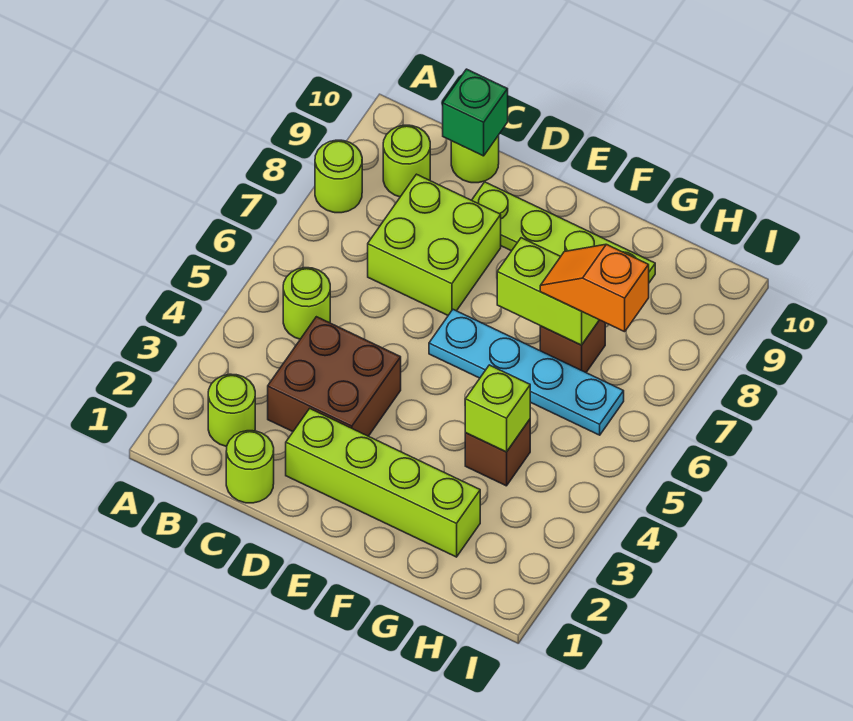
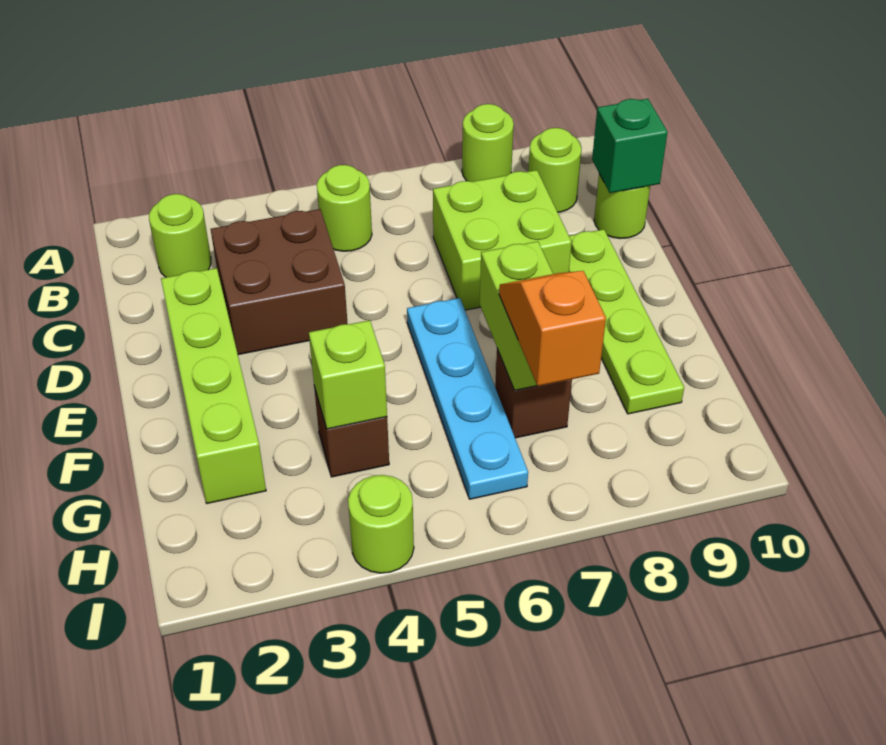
lime round brick C1 level 1 -> lime round brick I4 level 1

